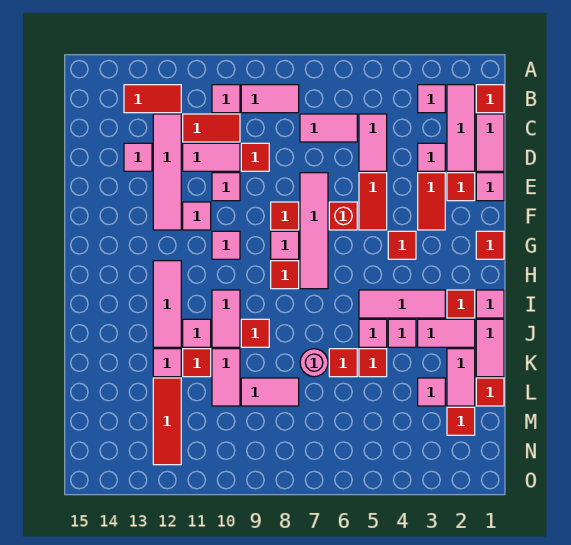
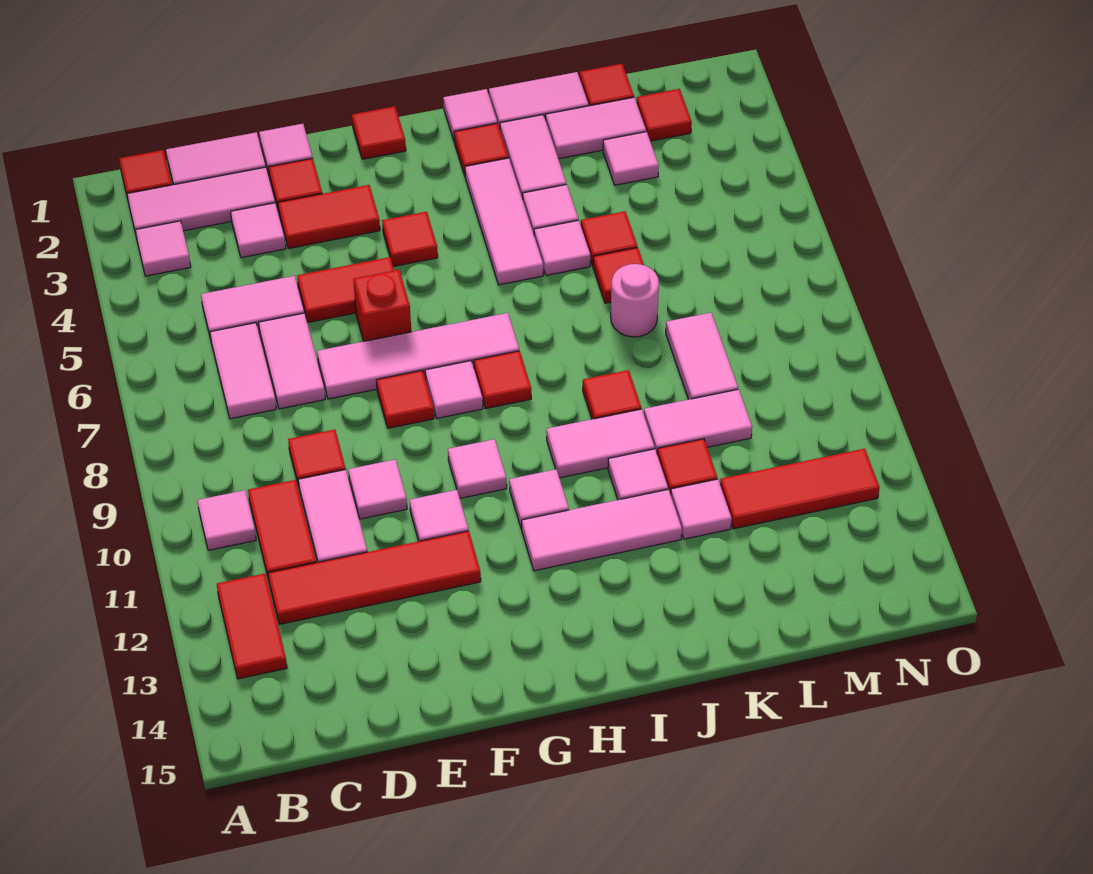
pink tile B8:B9 level 1 -> pink tile D6:D7 level 1
pink tile C12:F12 level 1 -> red tile C12:F12 level 1
pink tile D13 level 1 -> pink tile H11 level 1

